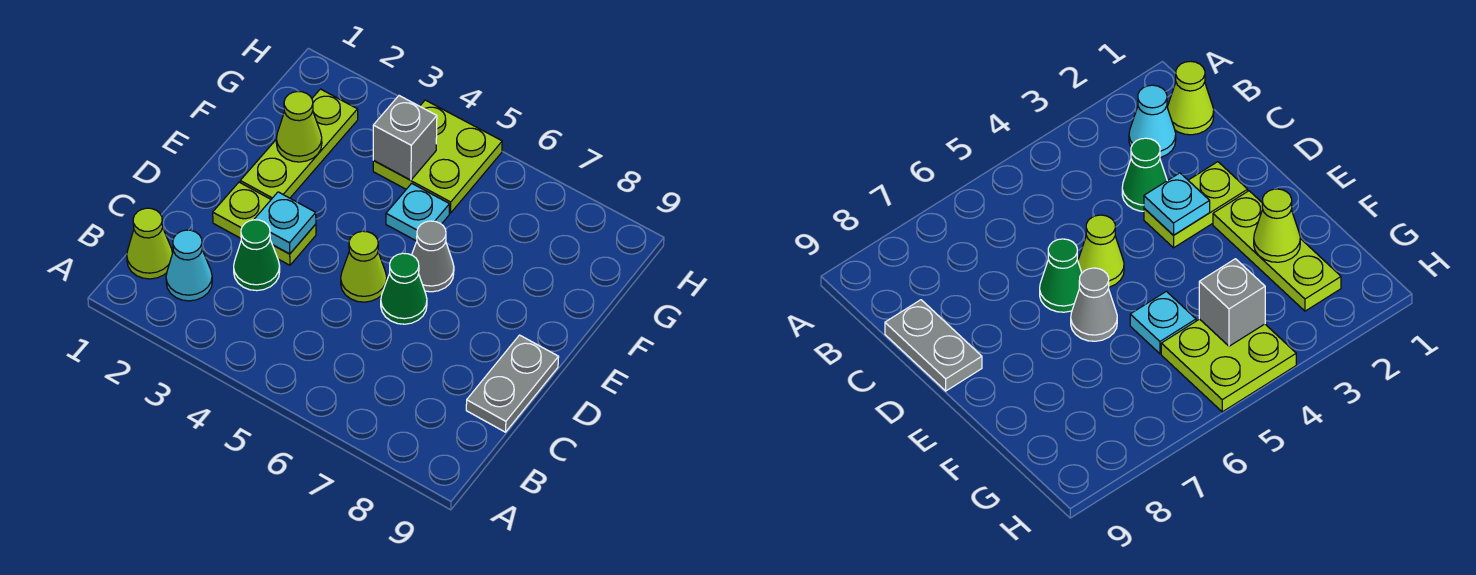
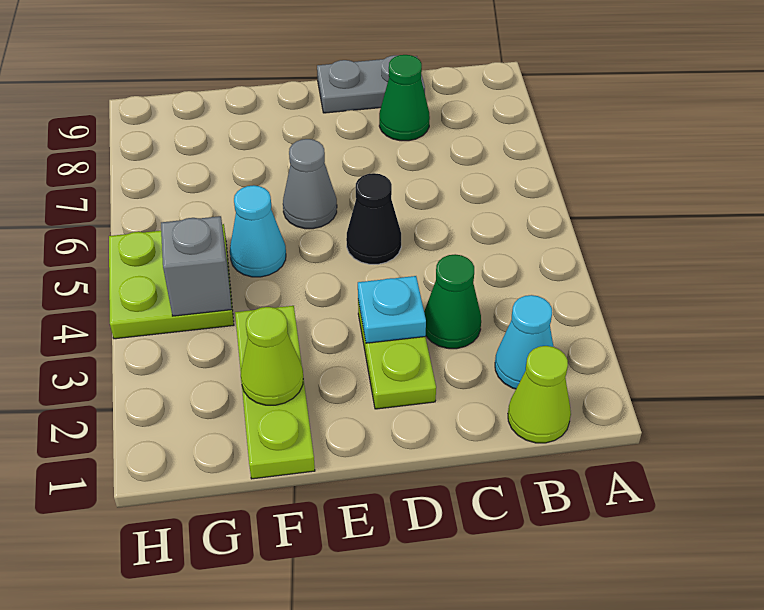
lime cone D5 level 1 -> black cone D5 level 1
green cone D6 level 1 -> green cone C8 level 1
lime plate E2:G2 level 1 -> lime plate F1:F3 level 1
cyan plate F5 level 1 -> cyan cone F5 level 1

